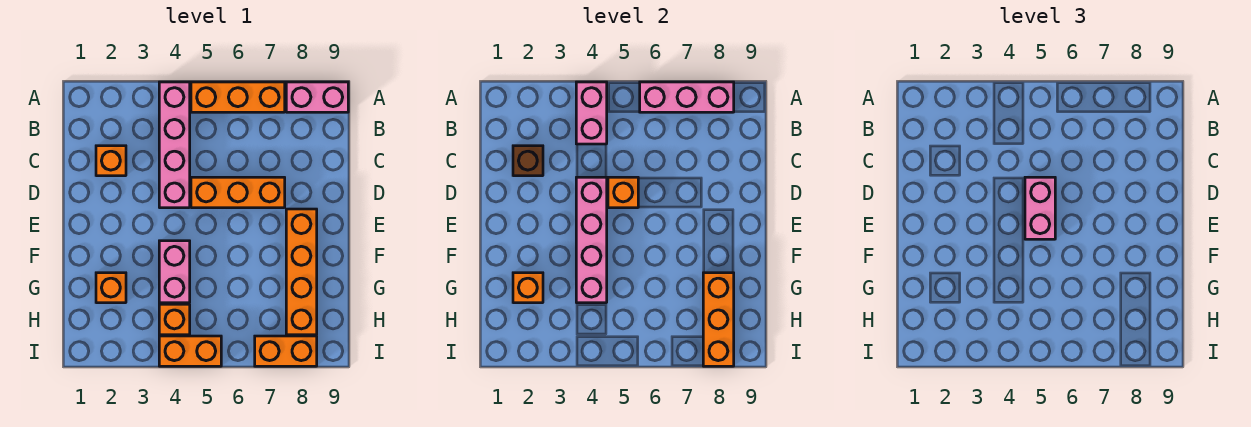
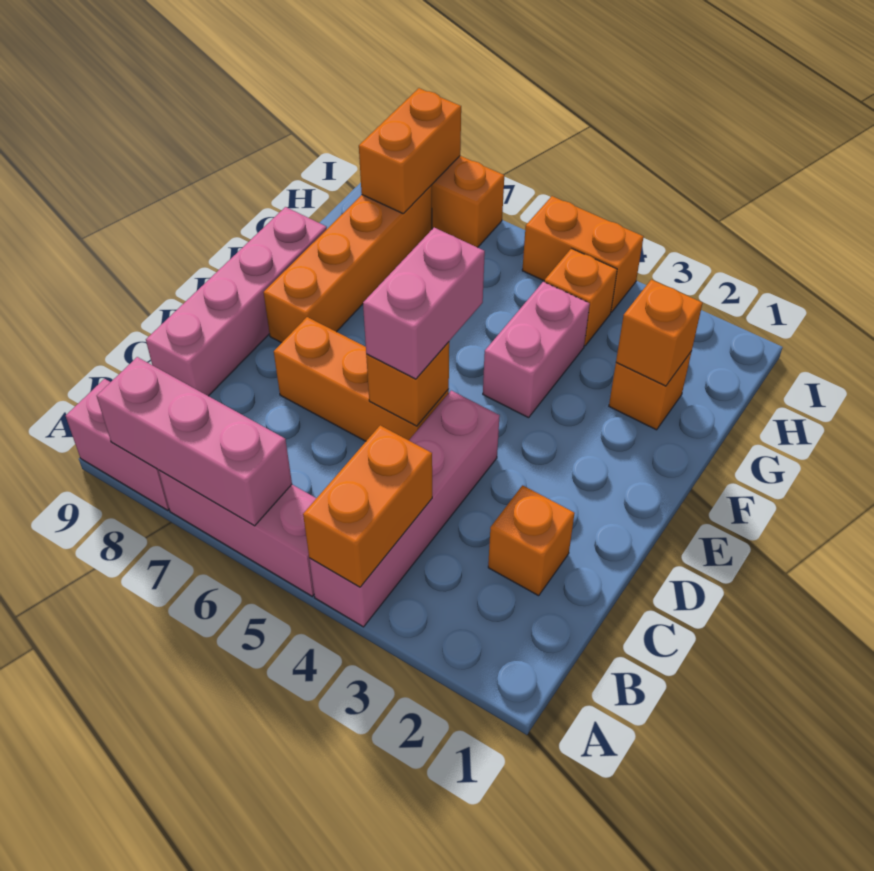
pink brick A4:B4 level 2 -> orange brick A4:B4 level 2
orange brick A5:A7 level 1 -> pink brick A5:A7 level 1
brown brick C2 level 2 -> none
pink brick D4:G4 level 2 -> pink brick C9:F9 level 1
orange brick G8:I8 level 2 -> orange brick H8:I8 level 2

